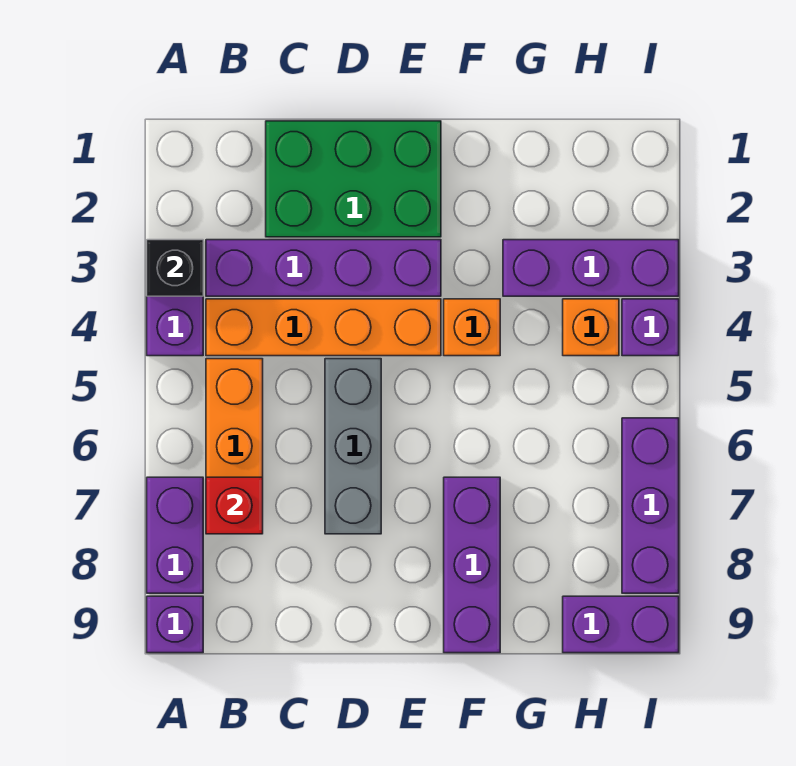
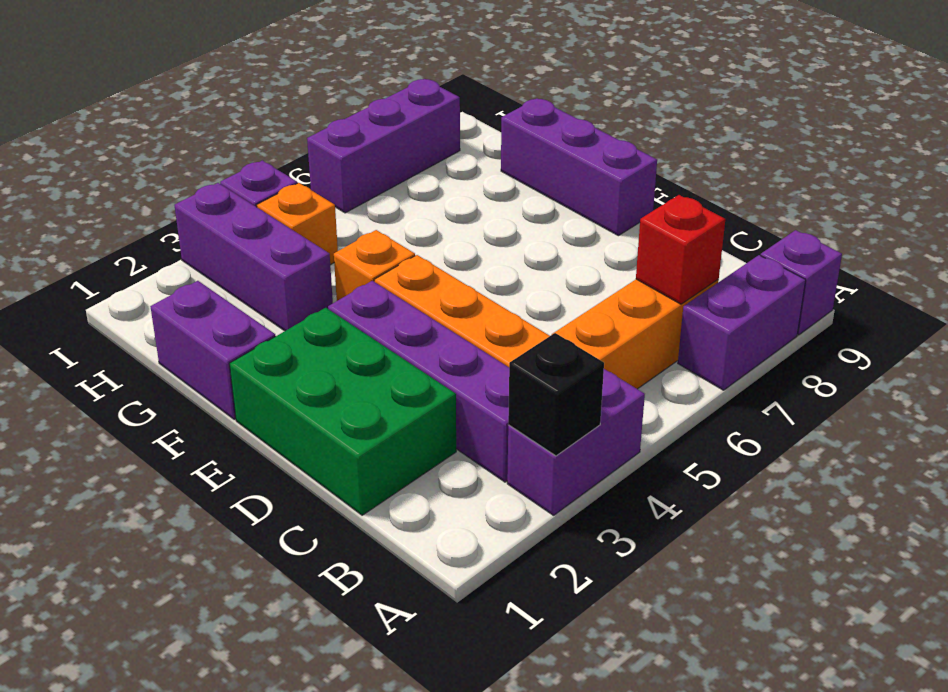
grey brick D5:D7 level 1 -> none
purple brick F7:F9 level 1 -> purple brick E9:G9 level 1
purple brick H9:I9 level 1 -> purple brick F1:G1 level 1

